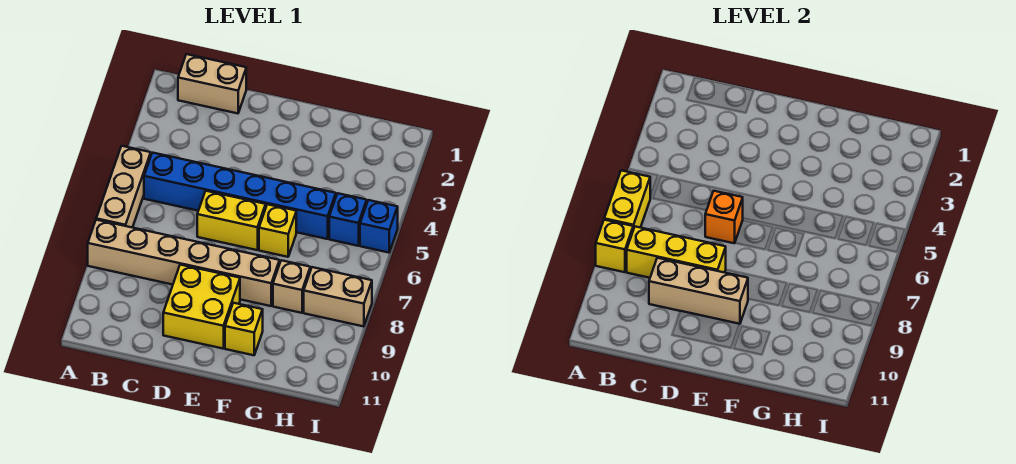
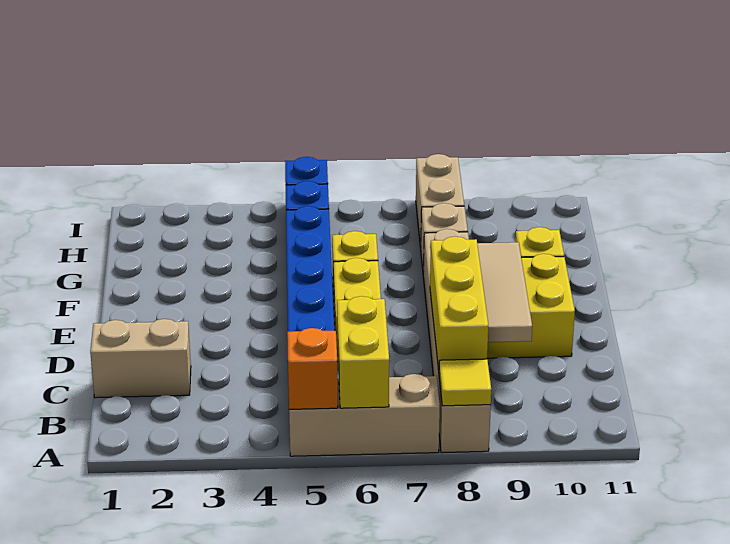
yellow brick A6:A7 level 2 -> yellow brick A6:B6 level 2
yellow brick A8 level 2 -> yellow tile A8 level 2
tan brick B1:C1 level 1 -> tan brick C1:C2 level 1
tan brick C9:E9 level 2 -> tan tile C9:E9 level 2
orange brick D6 level 2 -> orange brick A5 level 2

